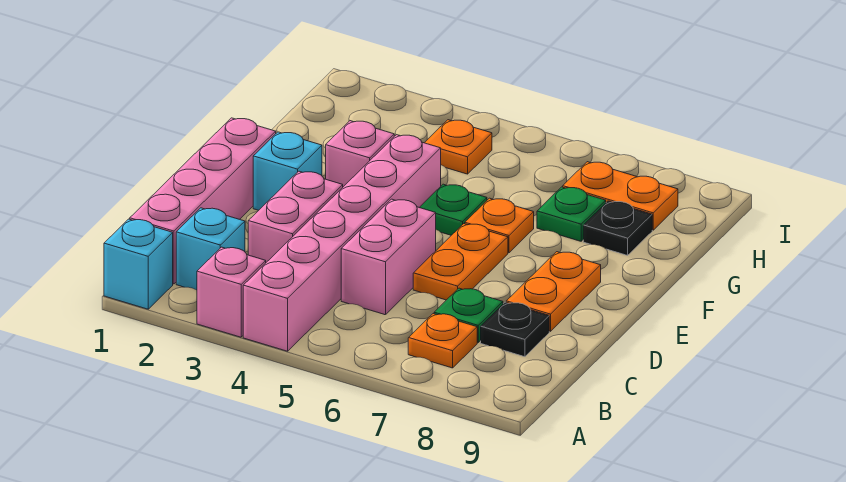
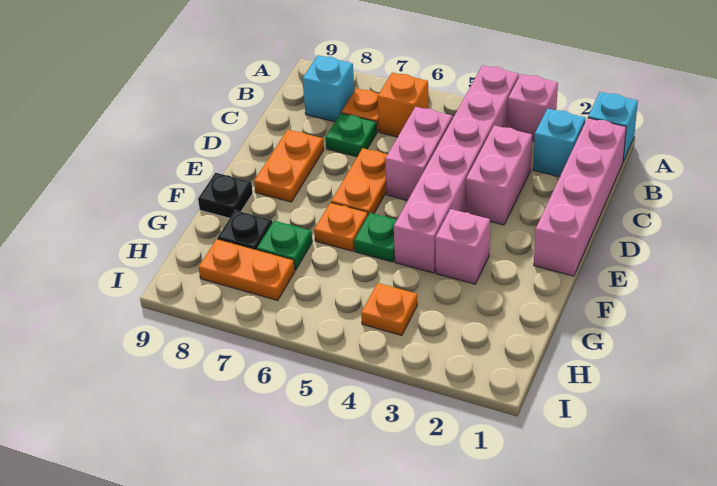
none -> orange brick B6 level 1
black plate C8 level 1 -> black plate F9 level 1
cyan brick E2 level 1 -> cyan brick B8 level 1

